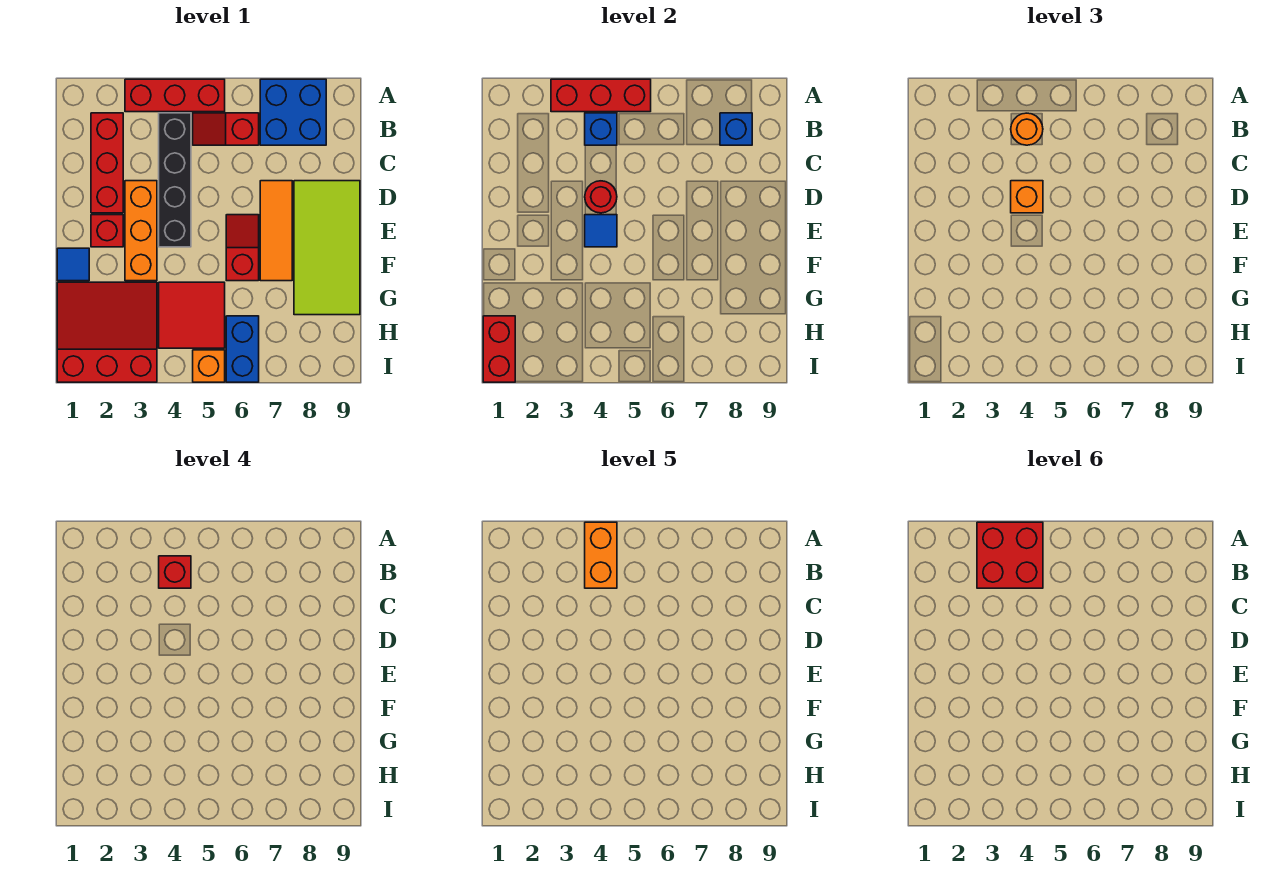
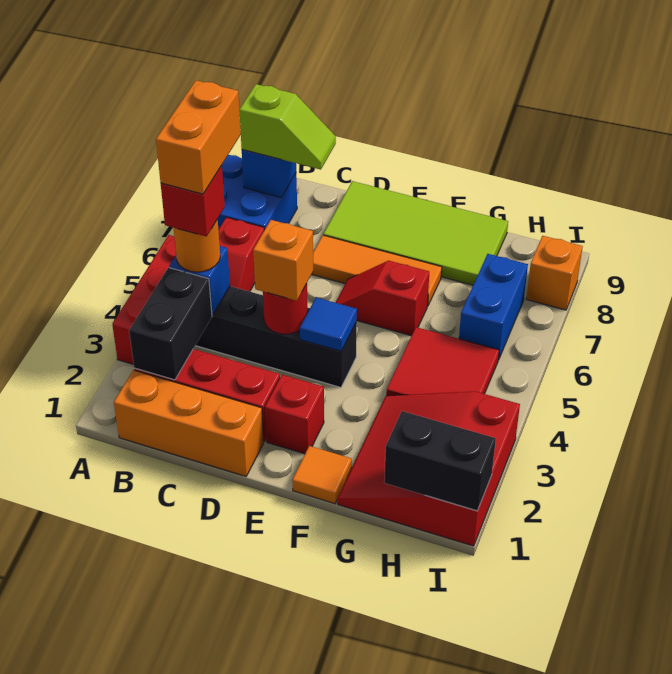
red brick A3:A5 level 2 -> none
red brick A3:B4 level 6 -> none
orange brick A4:B4 level 5 -> orange brick B4:B5 level 5
none -> black brick B2:B3 level 2
none -> lime slope B8:C8 level 3 top B
orange brick D3:F3 level 1 -> orange brick B1:D1 level 1
blue tile F1 level 1 -> orange tile F1 level 1
red brick H1:I1 level 2 -> black brick H1:I1 level 2
blue brick H6:I6 level 1 -> blue brick H6:H7 level 1
orange brick I5 level 1 -> orange brick I8 level 1

